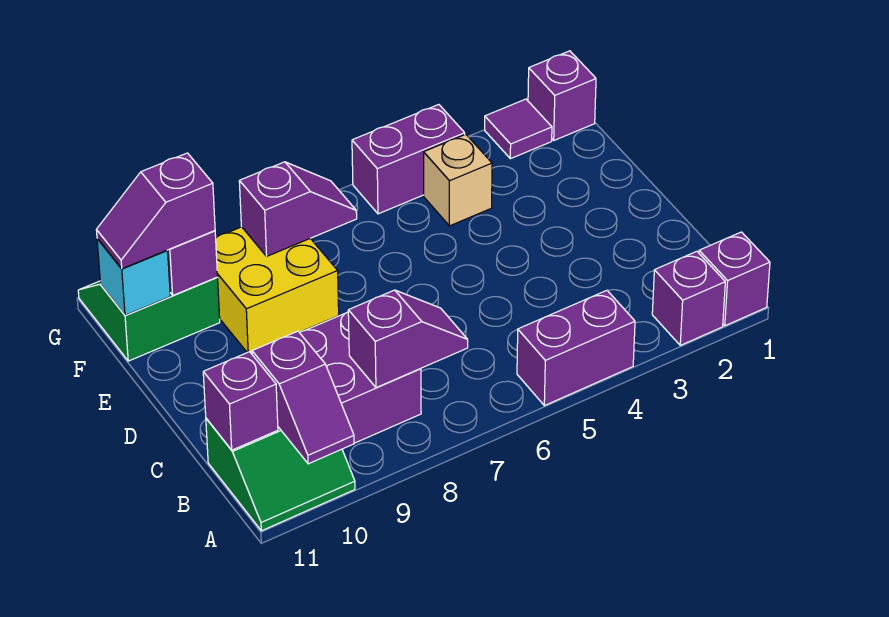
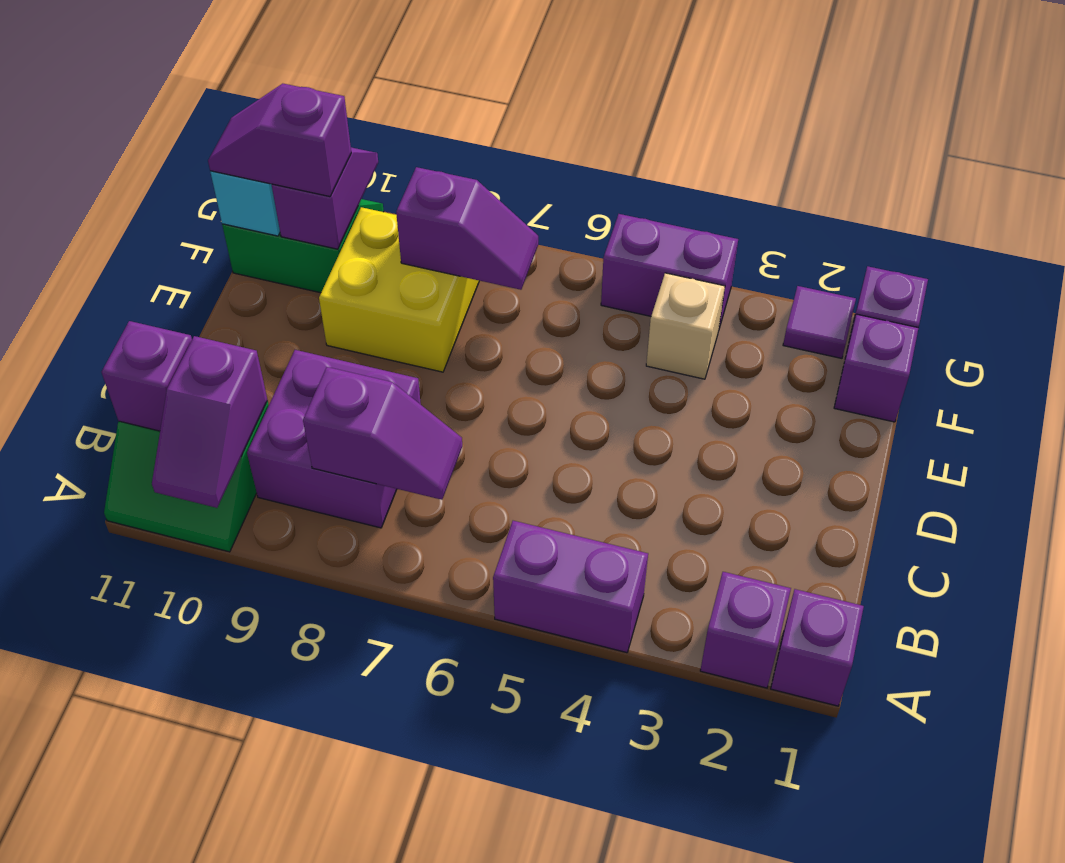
none -> purple brick F1 level 1

